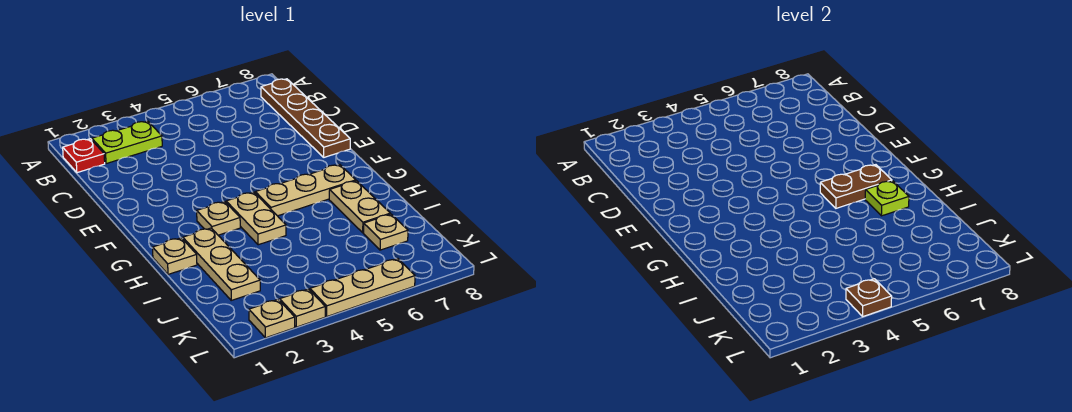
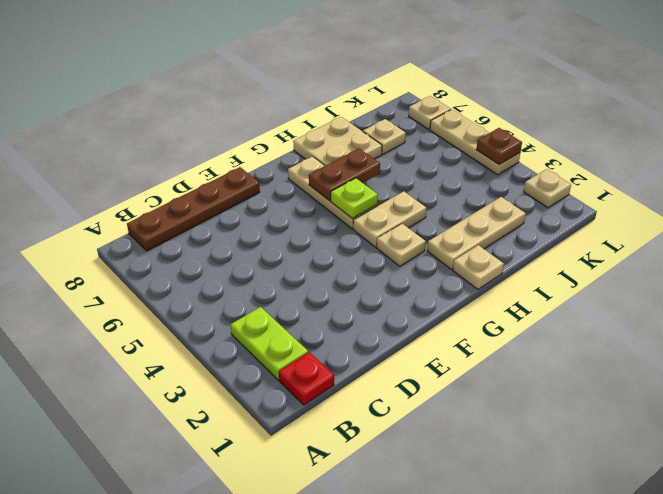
brown plate G6:G7 level 2 -> brown plate G6:H6 level 2
tan plate H7:I7 level 1 -> tan plate H7:I8 level 1
lime plate H7 level 2 -> lime plate G5 level 2
tan plate L3 level 1 -> tan plate L7 level 1

